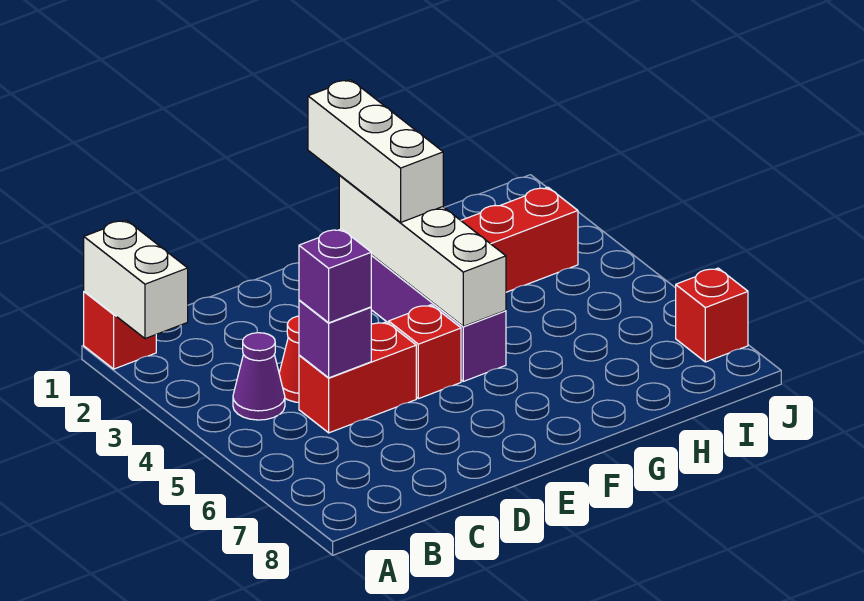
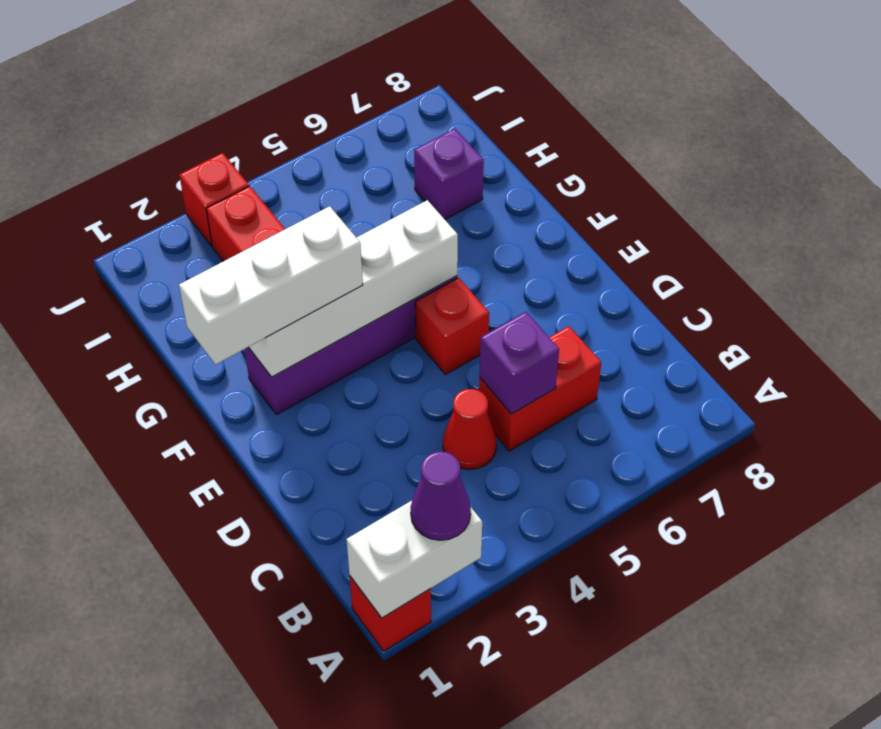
purple cone B4 level 1 -> purple cone A2 level 3
red brick C5:D5 level 1 -> red brick C5:C6 level 1
purple brick C5 level 3 -> purple brick H7 level 1
red brick J7 level 1 -> red brick J3 level 1

